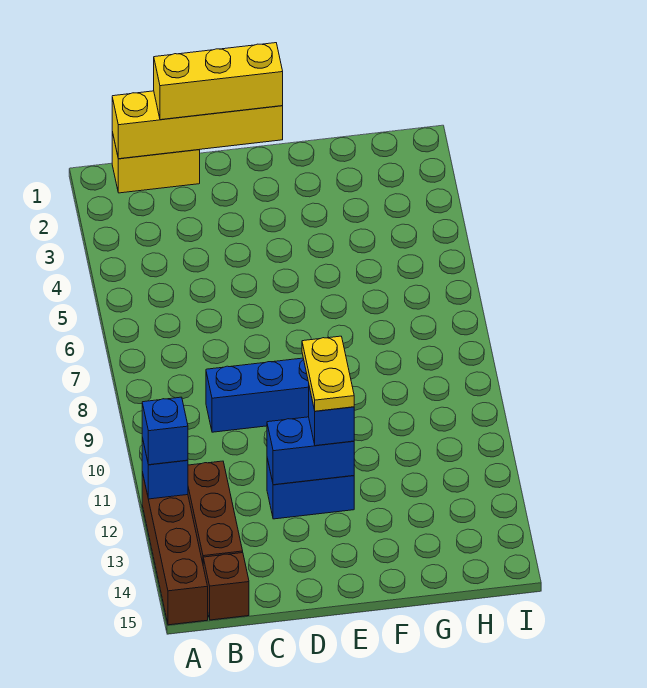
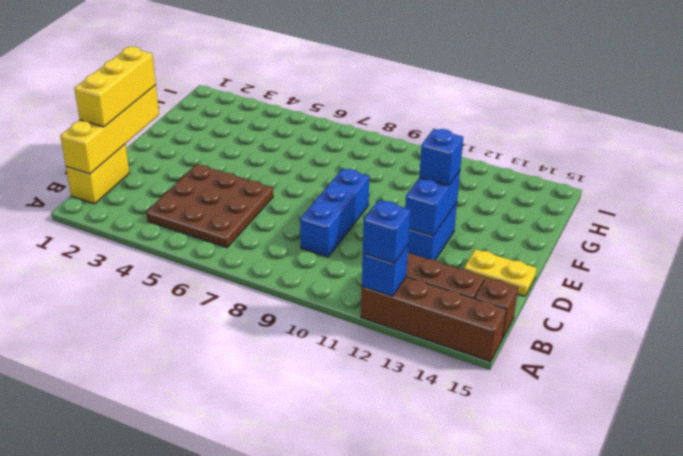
none -> brown plate B4:D6 level 1
yellow plate E11:E12 level 4 -> yellow plate D14:D15 level 1

